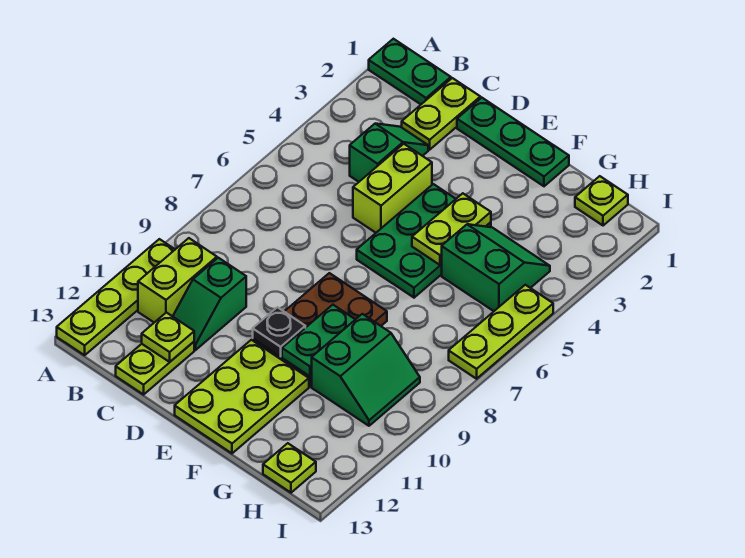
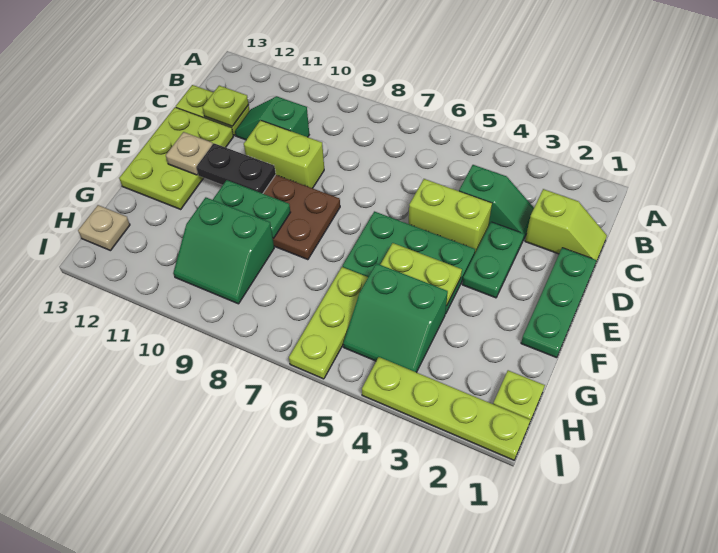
green plate A1:B1 level 1 -> green plate D3:E3 level 1
lime plate A10:A13 level 1 -> lime plate I1:I4 level 1
lime brick B10:B11 level 1 -> lime brick D9:D10 level 1
lime plate C1:C2 level 1 -> lime slope C1:C2 level 1 top 2
black plate E10 level 2 -> black plate E10:E11 level 2
lime plate E11:F13 level 1 -> lime plate D12:F13 level 1
none -> tan plate E12 level 2
green slope G4:H5 level 1 top 5 -> green slope G4:H5 level 1 top G
lime plate H13 level 1 -> tan plate H13 level 1
lime plate I5:I7 level 1 -> lime plate G6:I6 level 1

